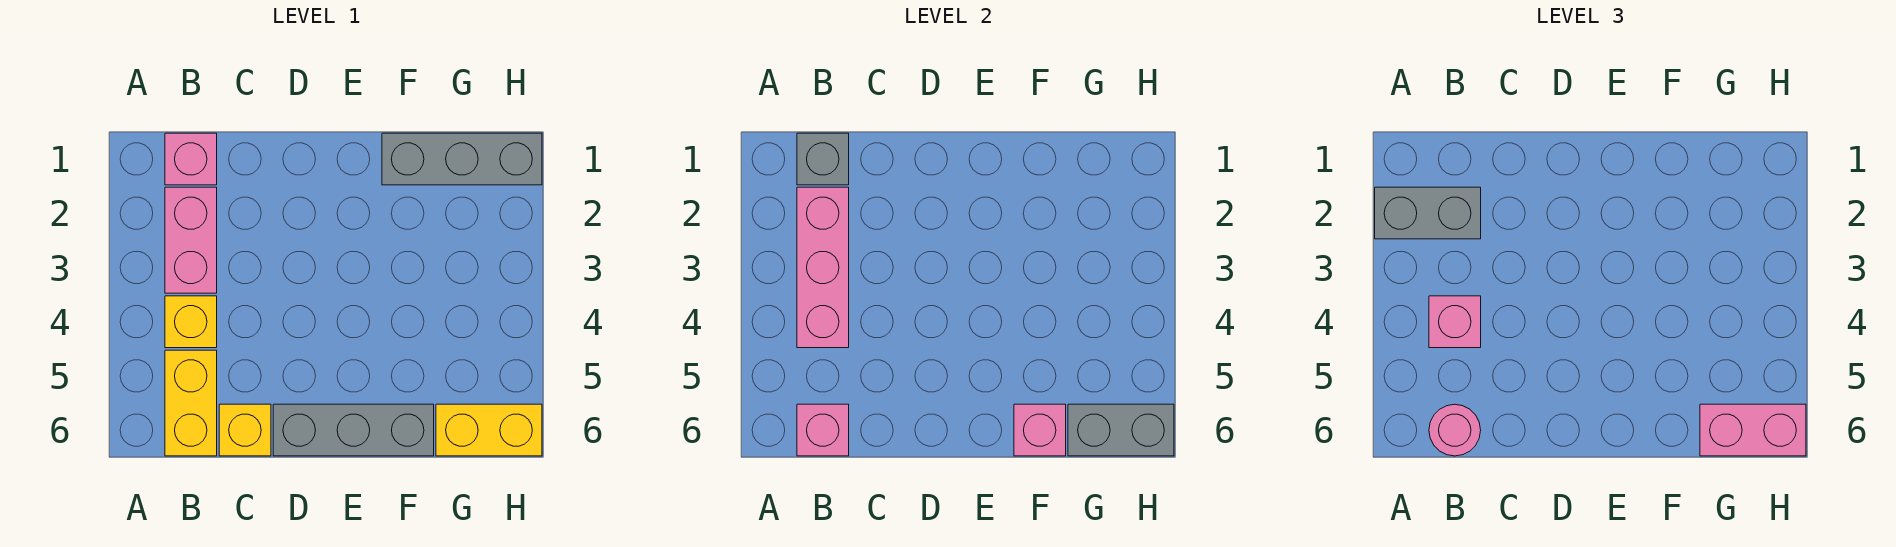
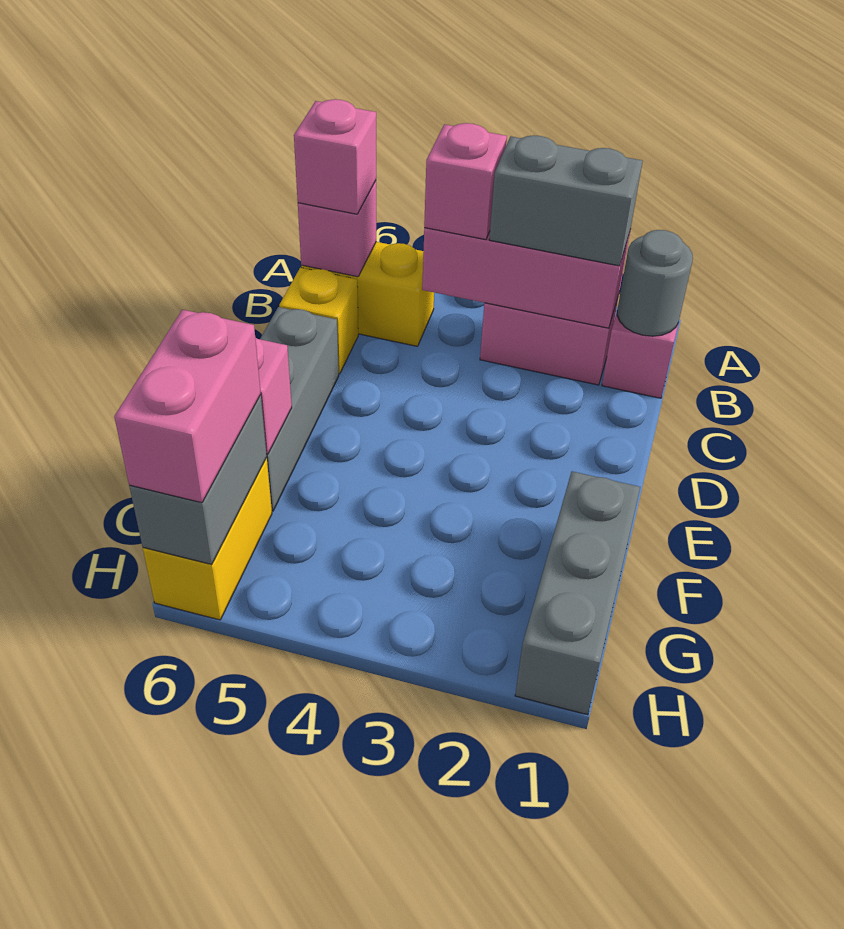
grey brick A2:B2 level 3 -> grey brick B2:B3 level 3
grey brick B1 level 2 -> grey round brick B1 level 2
yellow brick B4 level 1 -> none
pink round brick B6 level 3 -> pink brick B6 level 3

